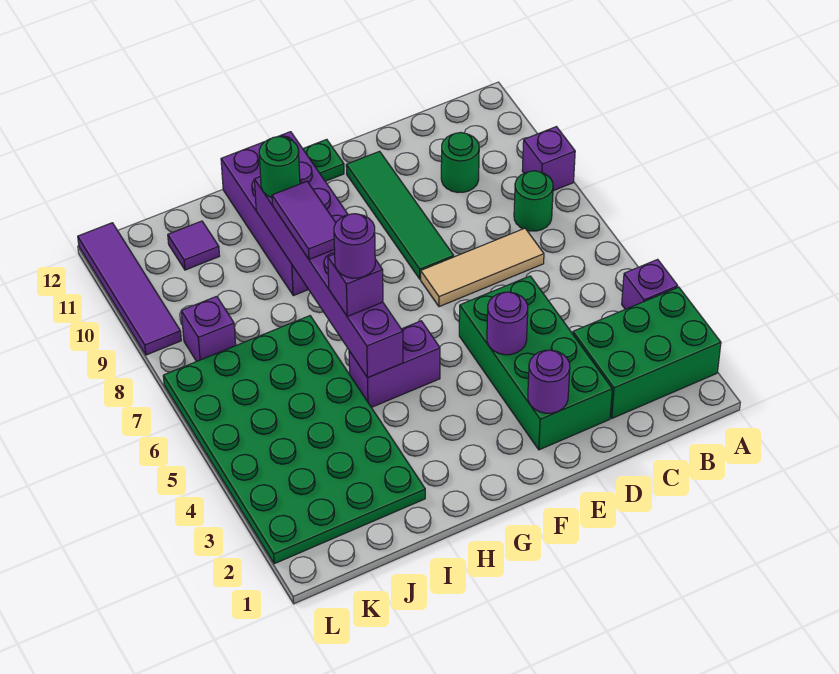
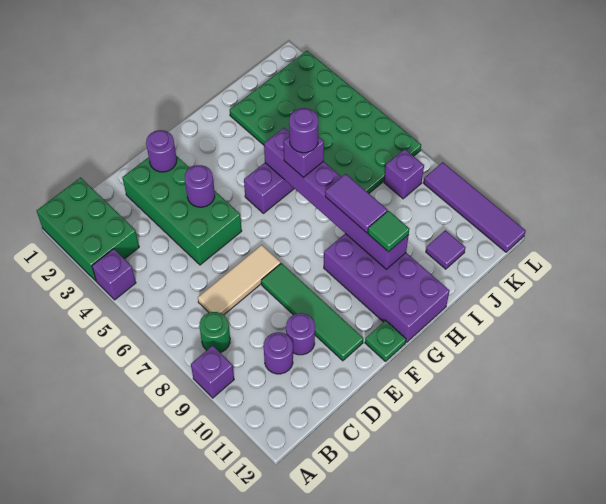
green brick A2:C3 level 1 -> green brick A1:B3 level 1
green round brick C10 level 1 -> purple round brick C10 level 1
none -> purple round brick D10 level 1
green round brick H10 level 3 -> green tile H10 level 3

